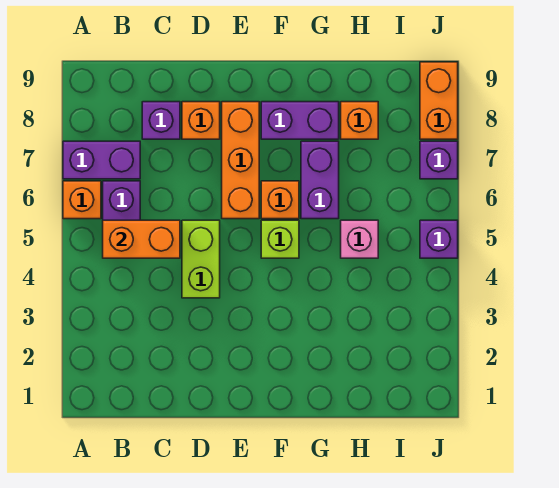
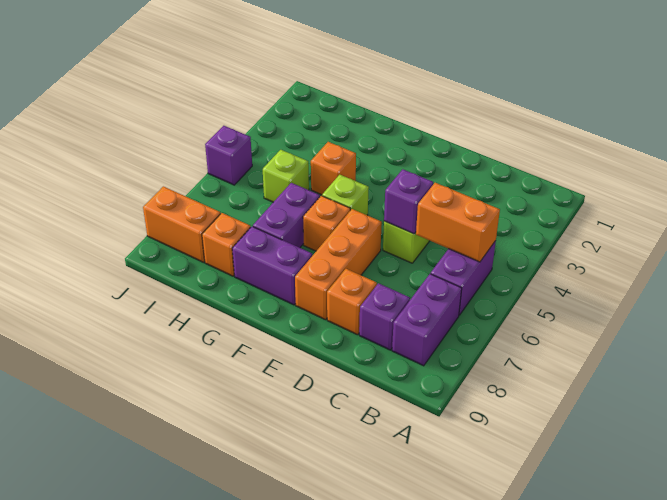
orange brick A6 level 1 -> orange brick G4 level 1
purple brick A7:B7 level 1 -> purple brick B7:B8 level 1
pink brick H5 level 1 -> lime brick H5 level 1
purple brick J7 level 1 -> purple brick D5 level 2
orange brick J8:J9 level 1 -> orange brick I8:J8 level 1

